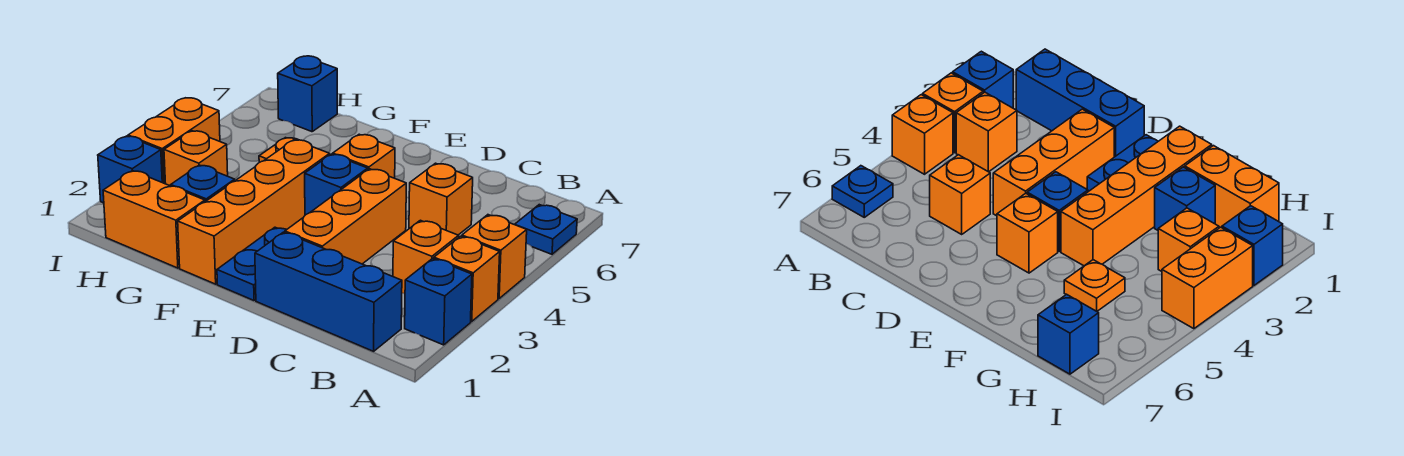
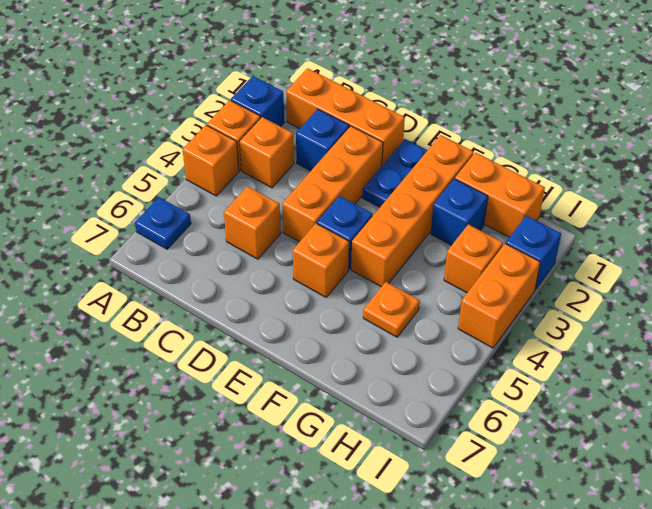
blue brick B1:D1 level 1 -> orange brick B1:D1 level 1
blue brick H7 level 1 -> blue brick C2 level 1

